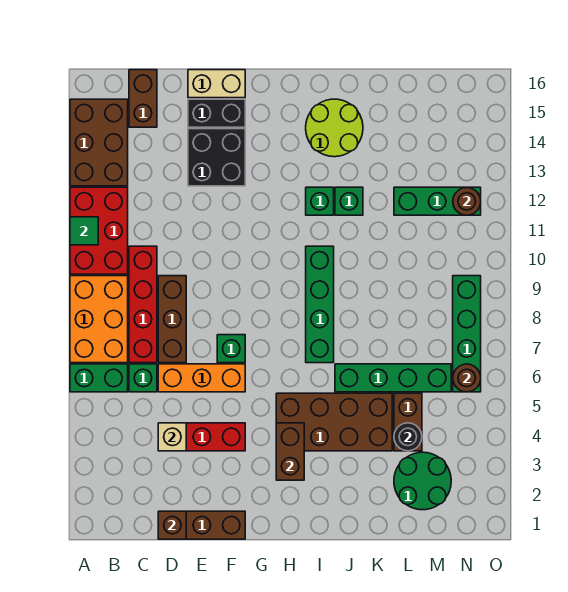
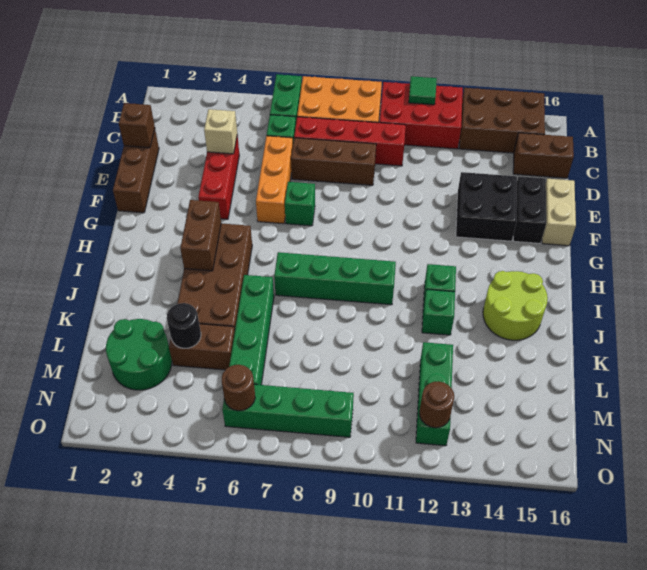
brown brick H3:H4 level 2 -> brown brick H4:I4 level 2

